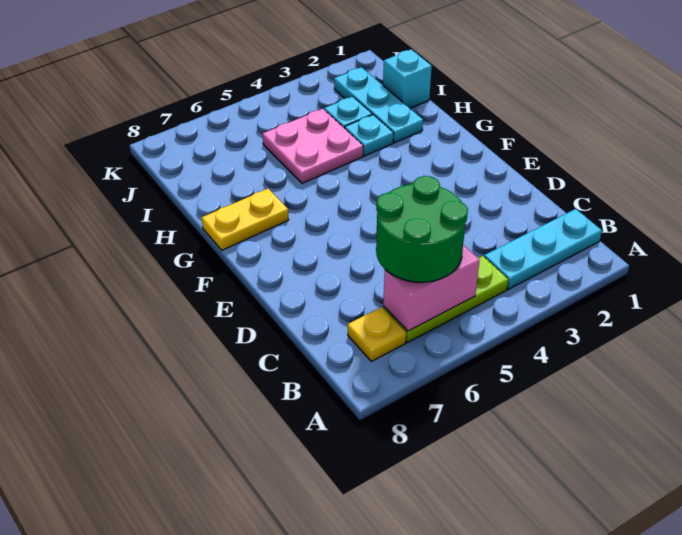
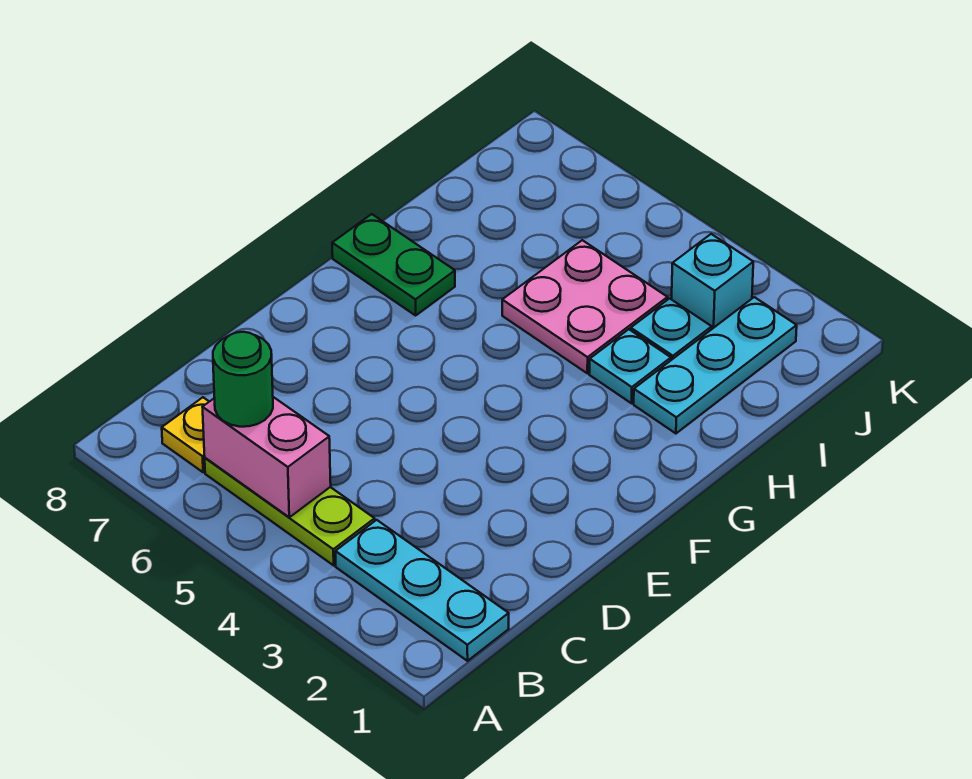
green round brick B5:C6 level 3 -> green round brick B6 level 3
yellow plate G7:G8 level 1 -> green plate G7:G8 level 1
cyan brick I1 level 1 -> cyan brick J3 level 1

